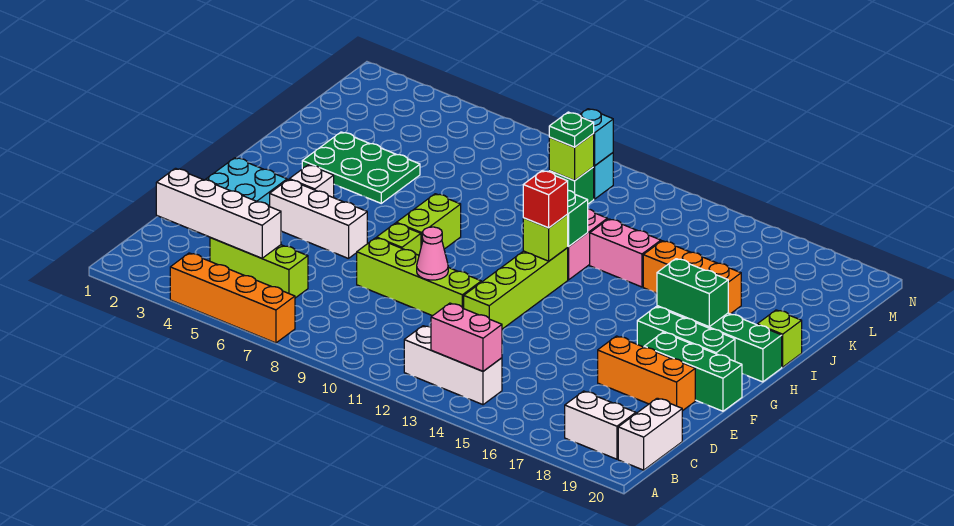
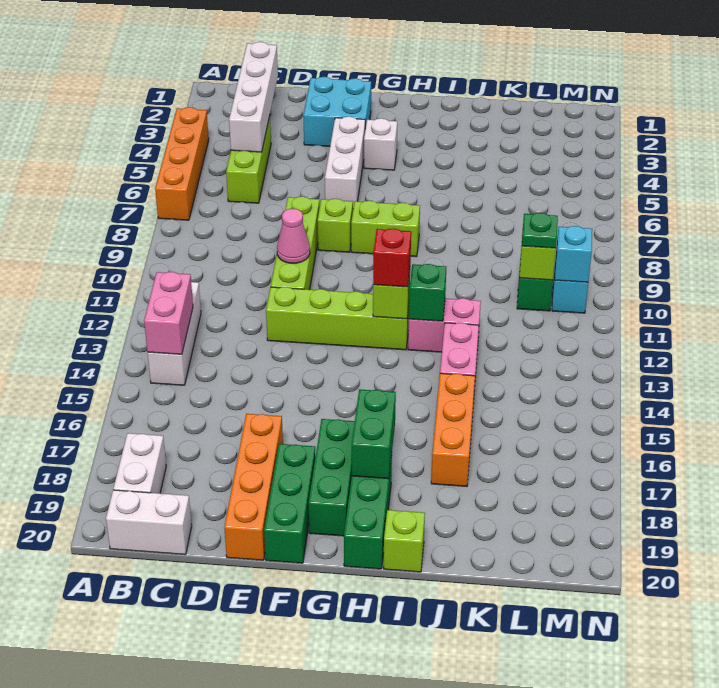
orange brick E17:E19 level 1 -> orange brick E17:E20 level 1
green plate I3:J5 level 1 -> none

